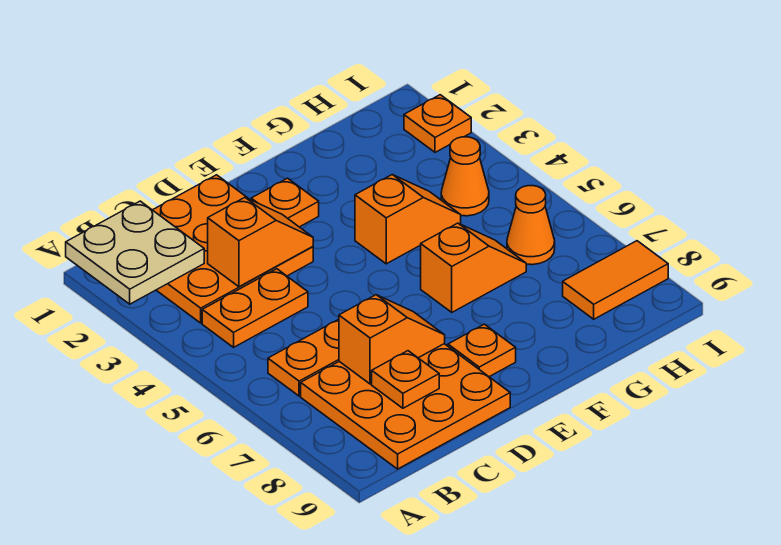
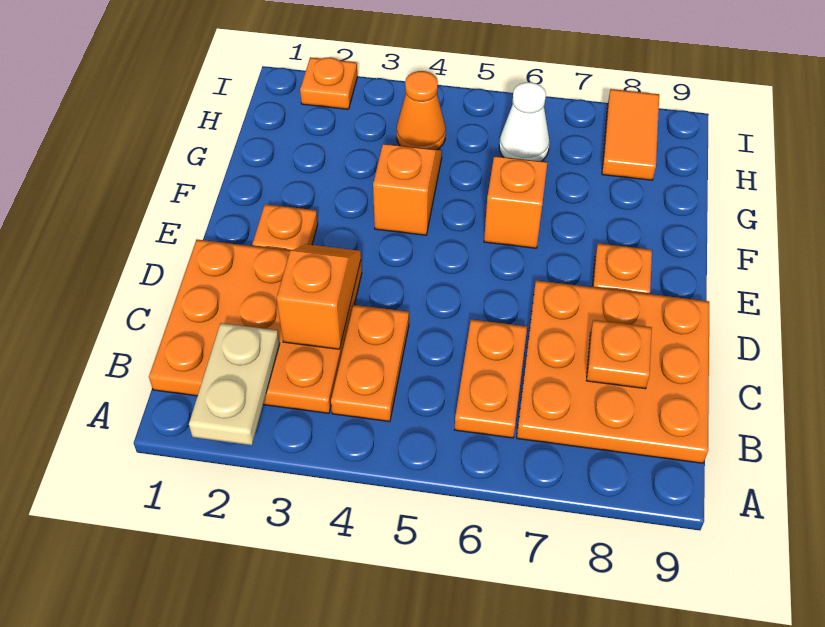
tan plate A1:B2 level 2 -> tan plate A2:B2 level 2
orange slope C7:D7 level 2 top C -> none
orange cone H6 level 1 -> white cone H6 level 1

